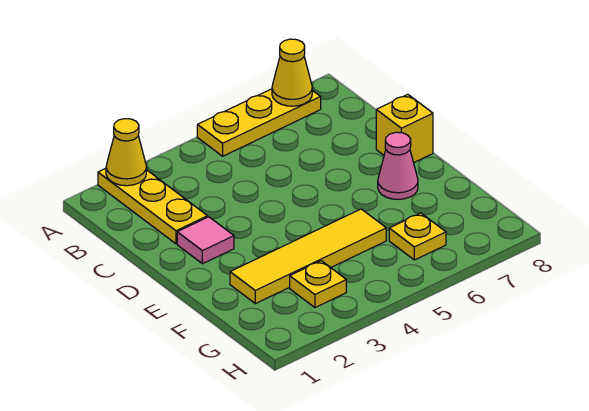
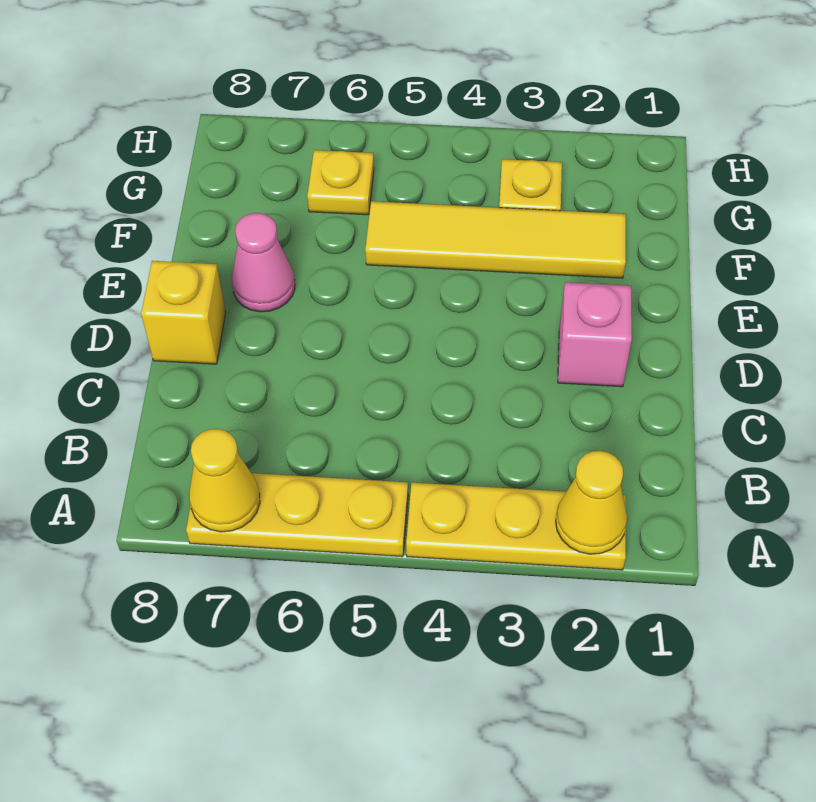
yellow plate A2:C2 level 1 -> yellow plate A2:A4 level 1
pink tile D2 level 1 -> pink brick D2 level 1

